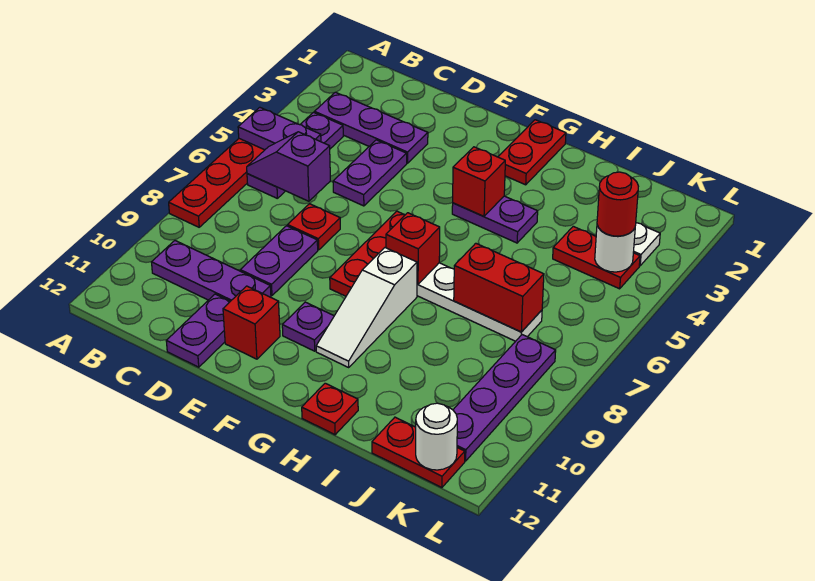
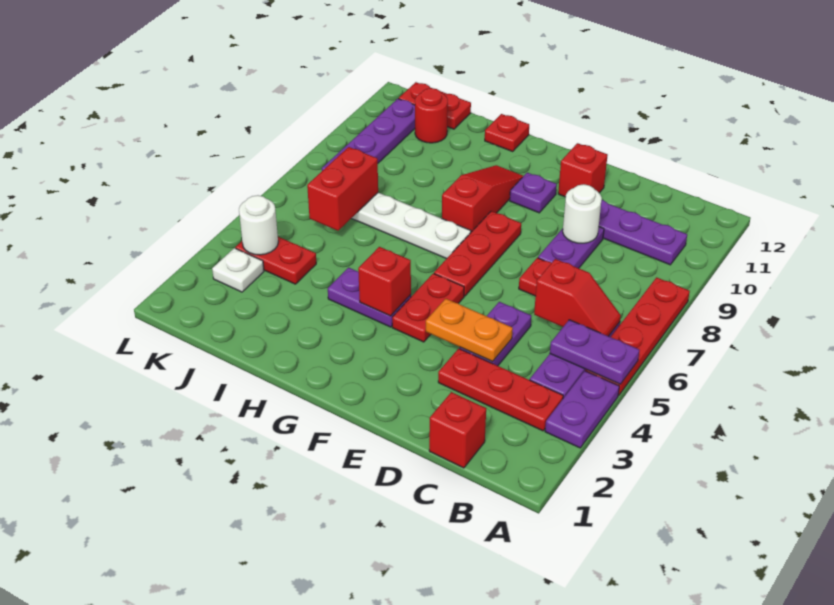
purple plate B3:D3 level 1 -> red plate B3:D3 level 1
purple slope B6:C6 level 2 top C -> red slope B6:C6 level 2 top C
none -> orange plate D4:E4 level 2
purple plate D11:D12 level 1 -> purple plate A3:A4 level 1
red plate G1:G2 level 1 -> red plate F4:F5 level 1
red brick G7 level 2 -> red brick C1 level 1
white slope G8:G10 level 1 top 8 -> red slope G8:G10 level 1 top 8
red brick I7:J7 level 2 -> red brick J6:J7 level 2
red round brick K4 level 3 -> red round brick J11 level 1
white round brick K12 level 2 -> white round brick D9 level 2

